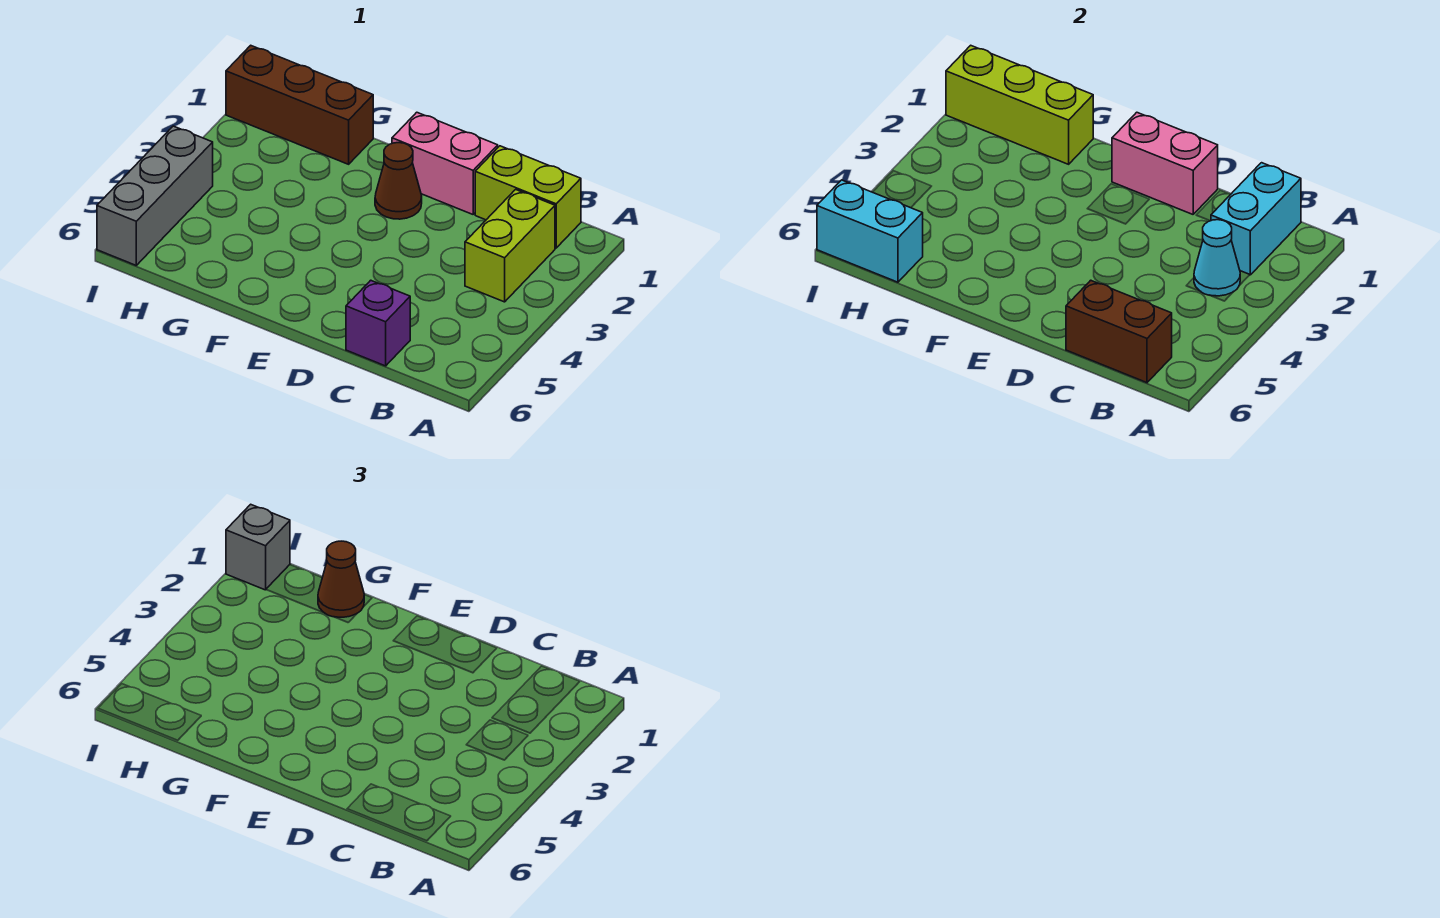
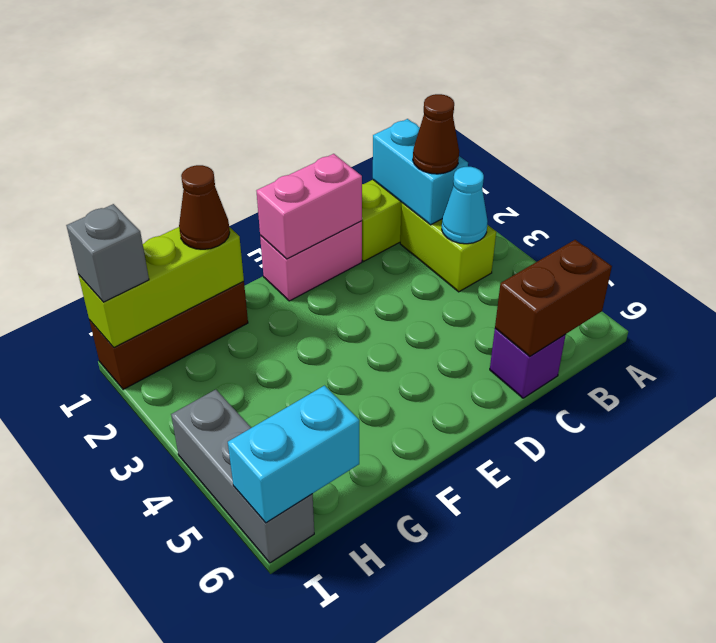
brown cone E2 level 1 -> brown cone B2 level 3

